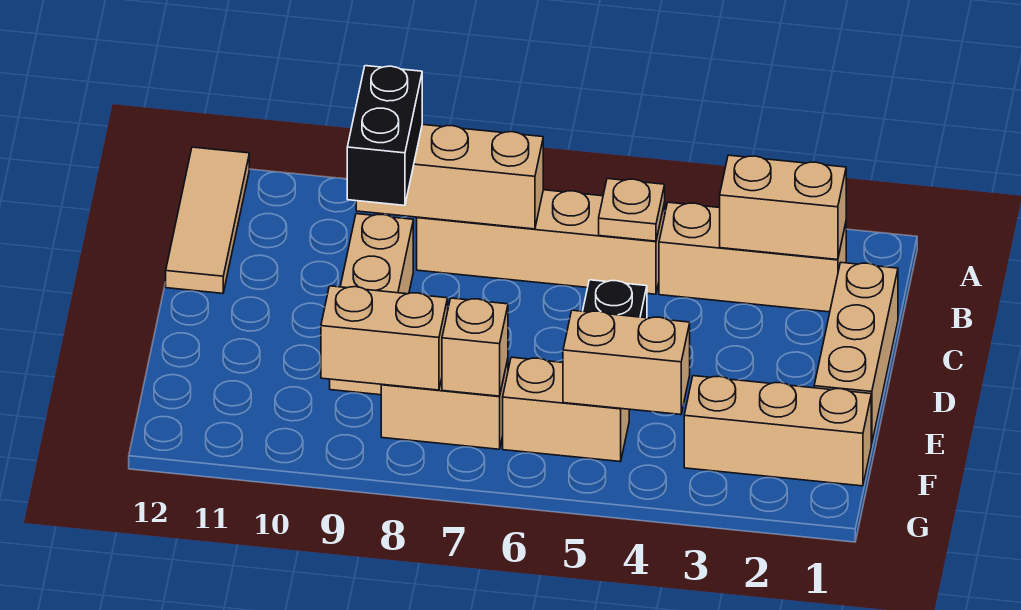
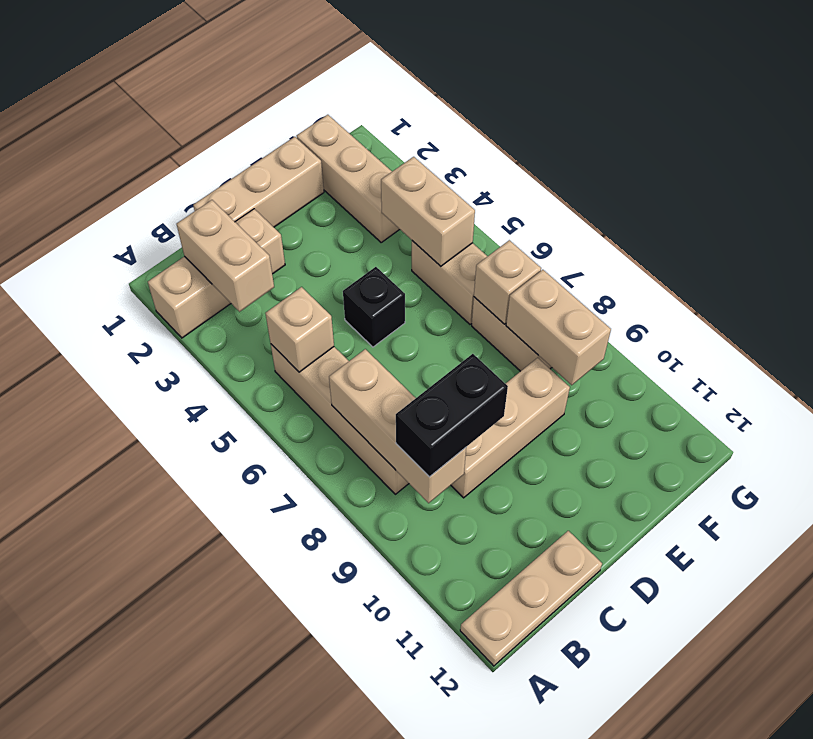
tan tile A12:C12 level 1 -> tan plate A12:C12 level 1
tan brick B2:B4 level 1 -> tan brick A2:C2 level 1
tan plate B5 level 2 -> tan brick B5 level 2

